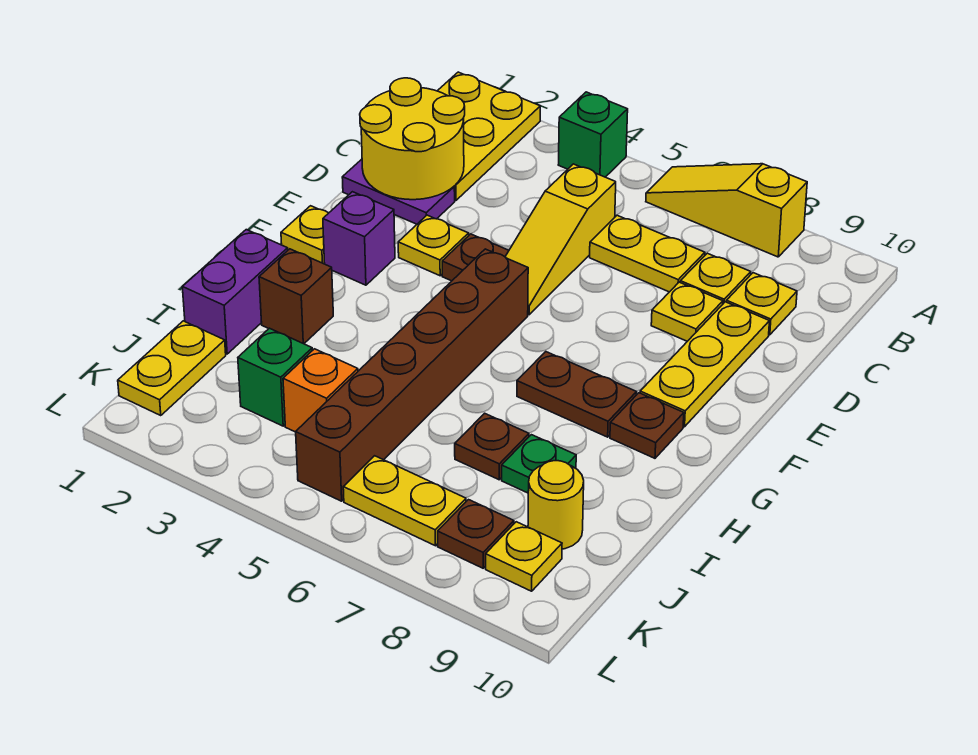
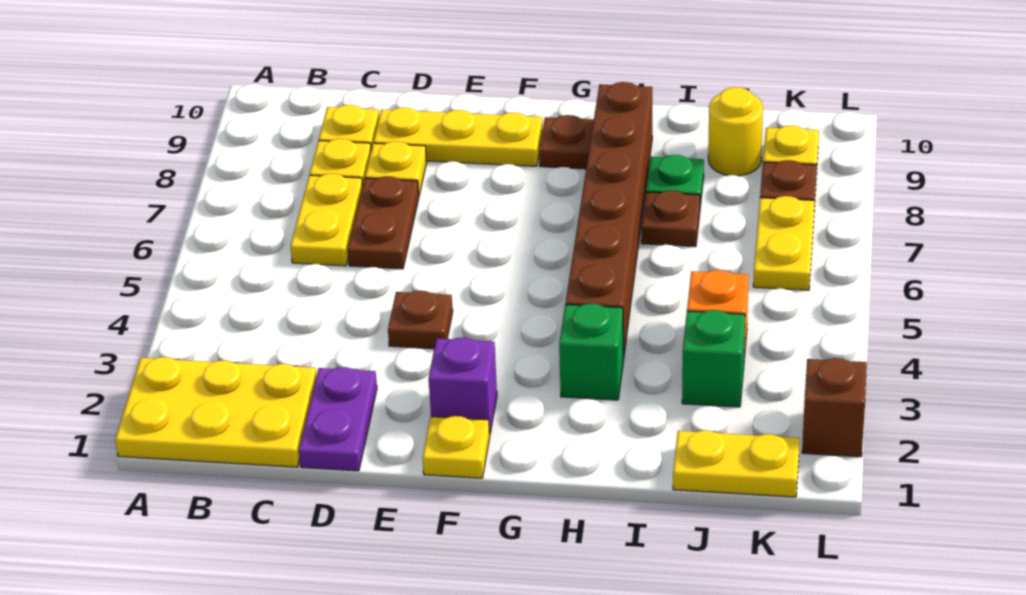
green brick A4 level 1 -> green brick H3 level 1
yellow slope A6:A8 level 1 top 8 -> none
yellow round brick C1:D2 level 2 -> none
yellow slope C5:E5 level 1 top C -> none
yellow plate E3 level 1 -> none
brown brick F5:K5 level 1 -> brown brick H4:H9 level 1
brown plate G7:G8 level 1 -> brown plate D6:D7 level 1
purple brick H1:I1 level 1 -> none
brown brick H2 level 1 -> brown brick L2 level 1

